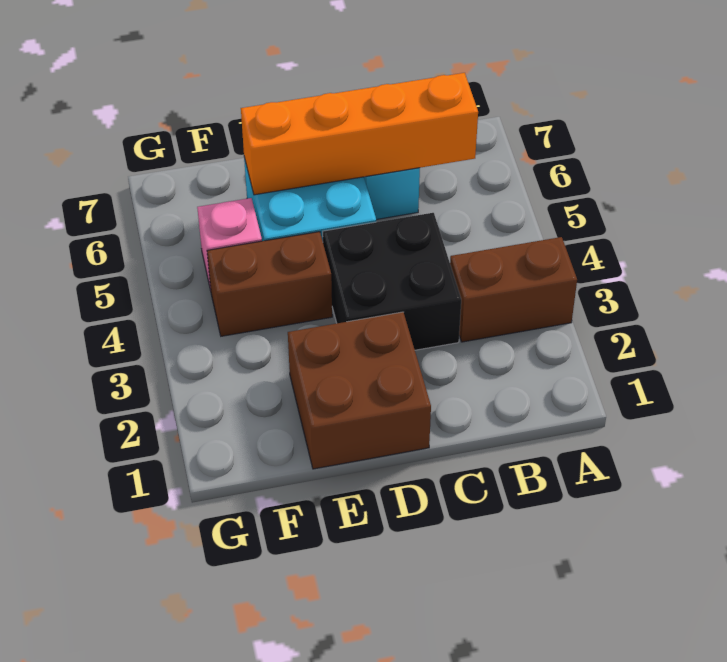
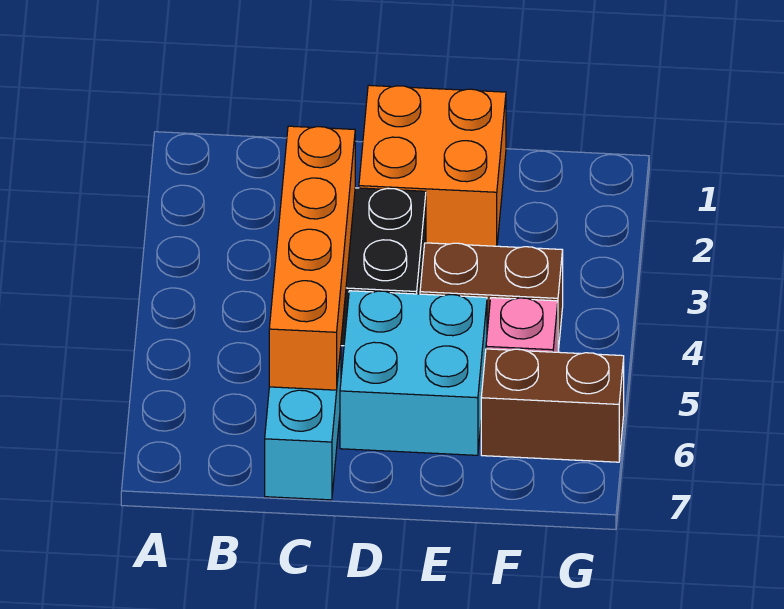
brown brick A3:B3 level 1 -> brown brick F6:G6 level 1
orange brick B6:E6 level 2 -> orange brick C3:C6 level 2
brown brick D1:E2 level 1 -> orange brick D1:E2 level 1

